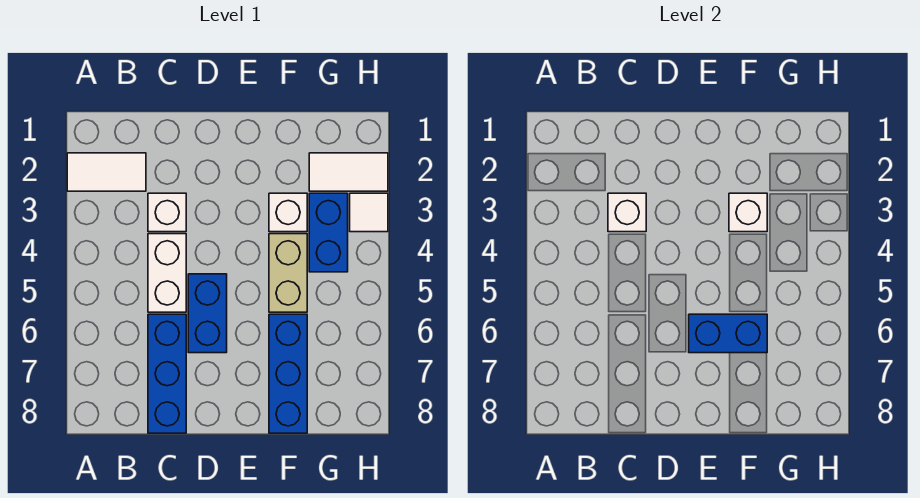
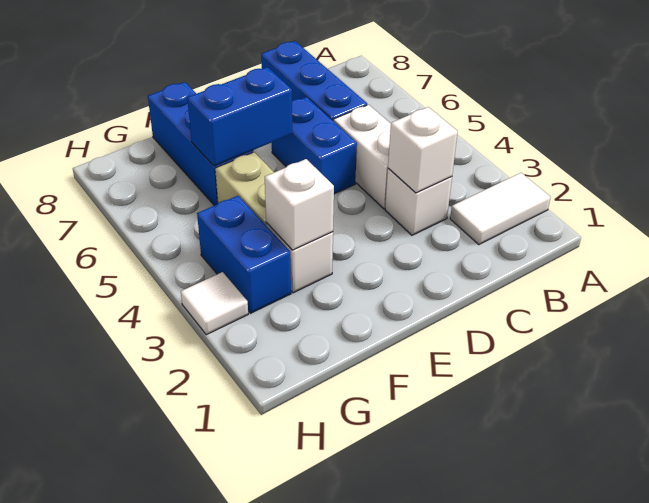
white tile G2:H2 level 1 -> none

